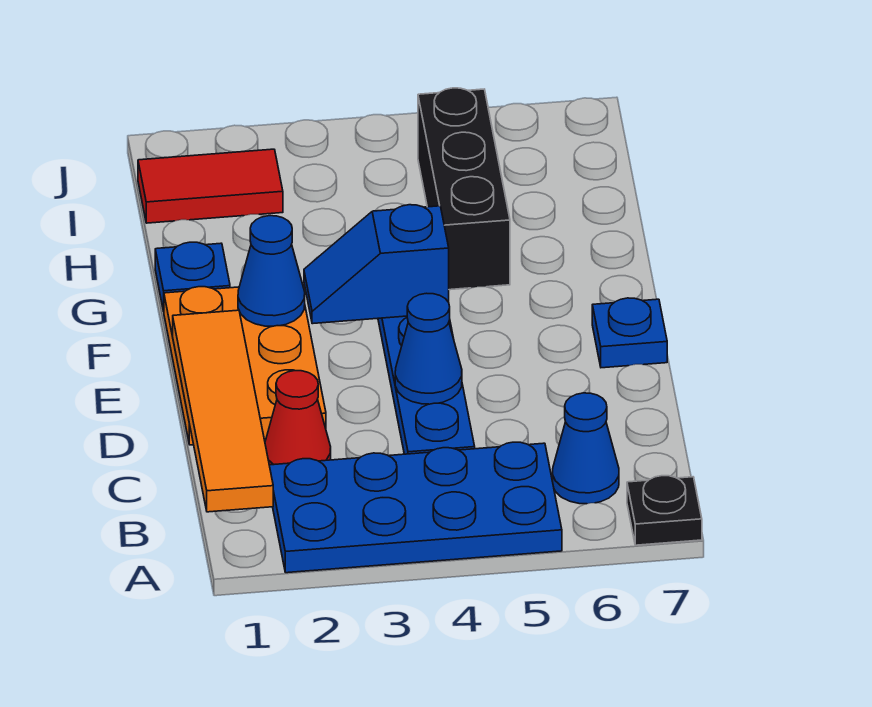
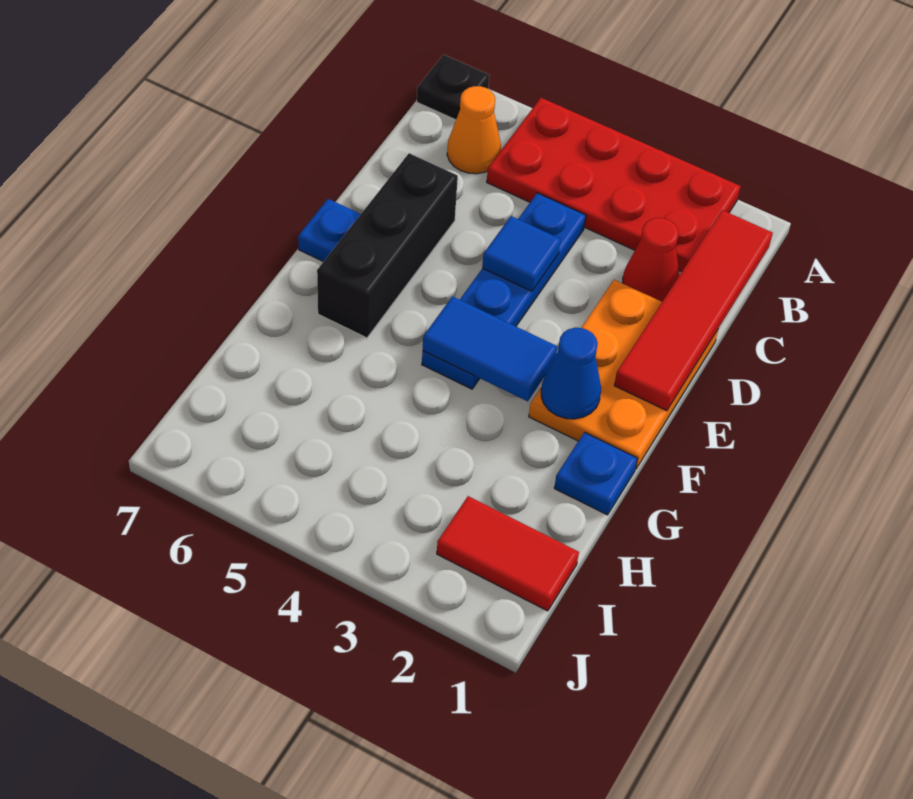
blue plate A2:B5 level 1 -> red plate A2:B5 level 1
orange tile B1:E1 level 2 -> red tile B1:E1 level 2
blue cone B6 level 1 -> orange cone B6 level 1
blue cone D4 level 2 -> blue tile D4 level 2
blue slope F3:F4 level 2 top 4 -> blue tile F3:F4 level 2
black brick G5:I5 level 1 -> black brick D6:F6 level 1

